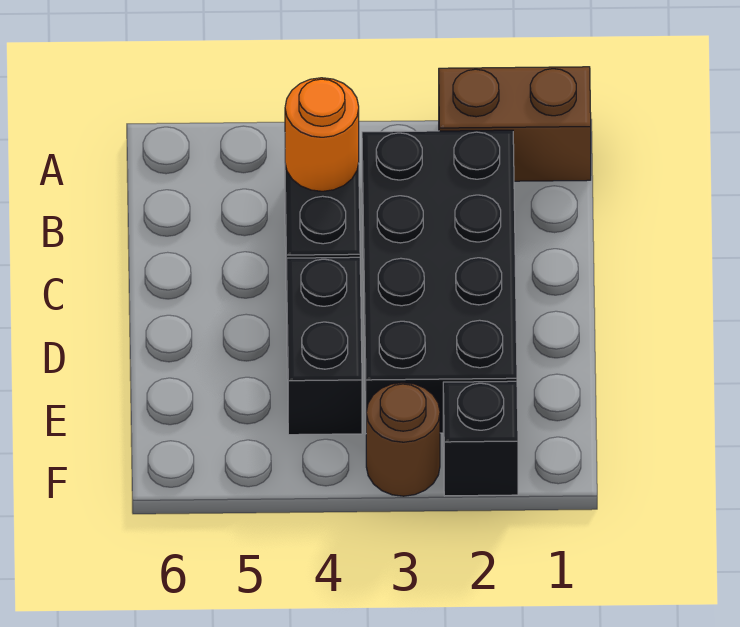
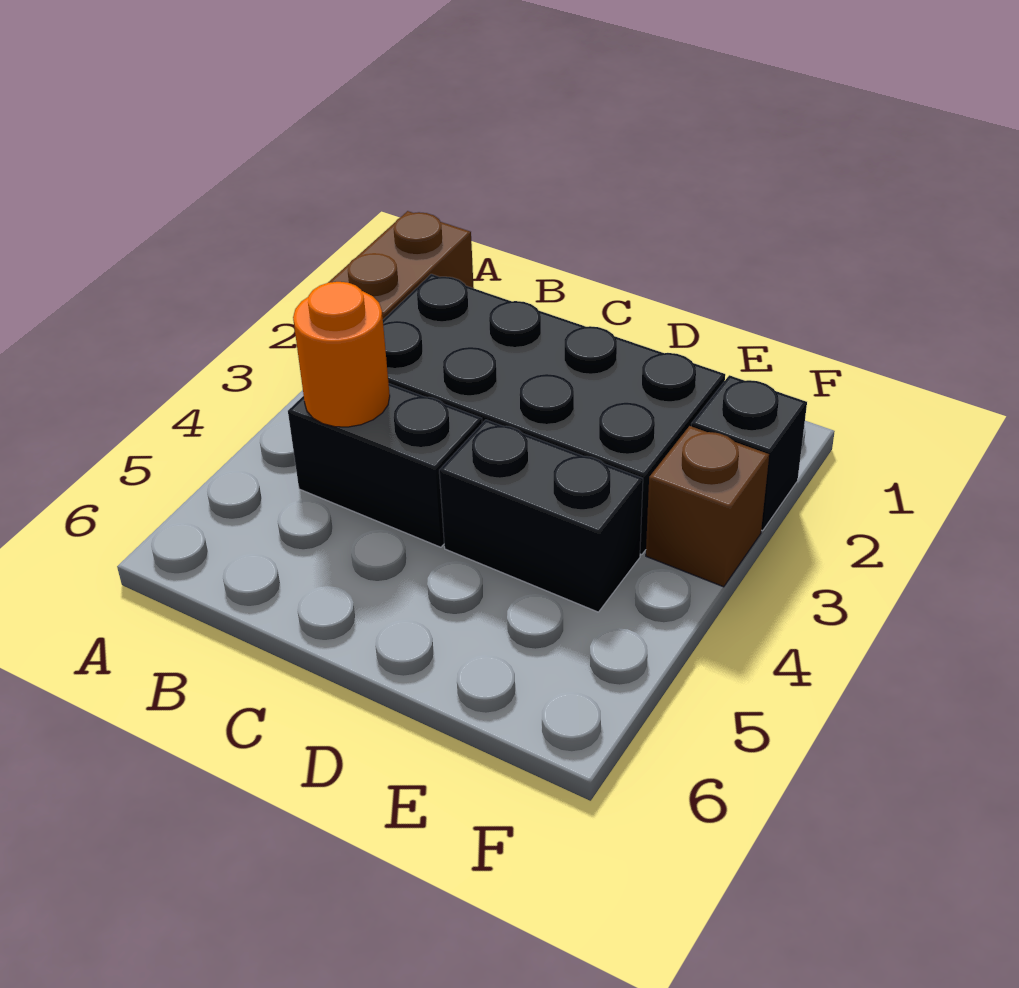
brown round brick F3 level 1 -> brown brick F3 level 1

